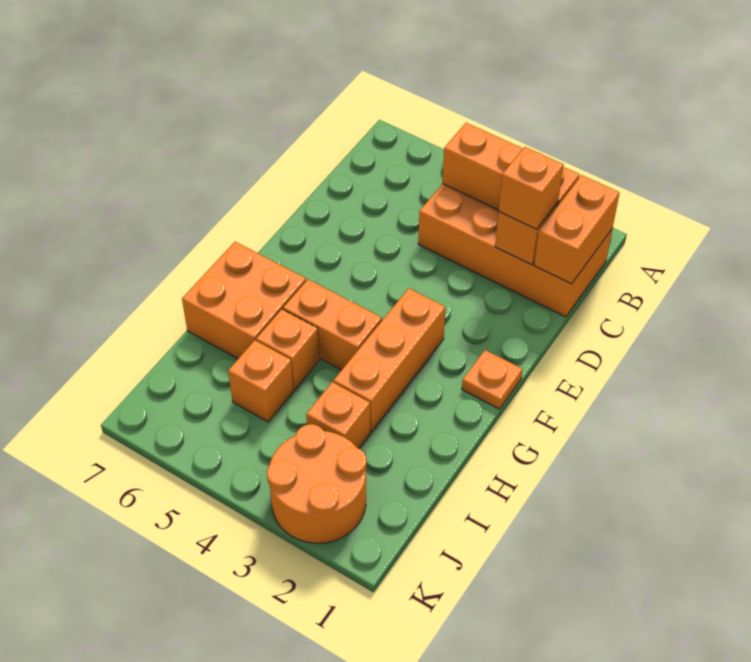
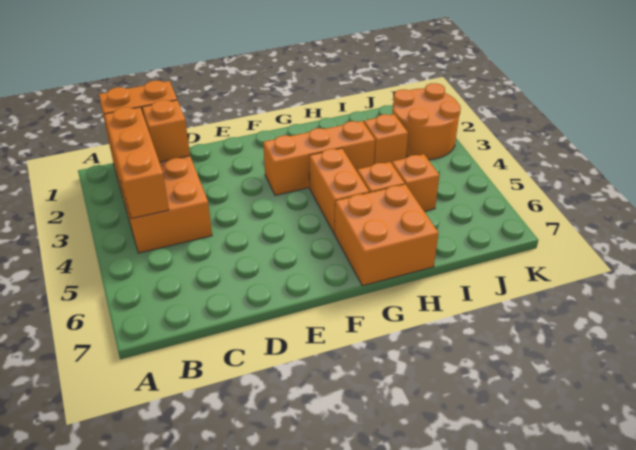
orange brick C2 level 3 -> none
orange plate F1 level 1 -> none

